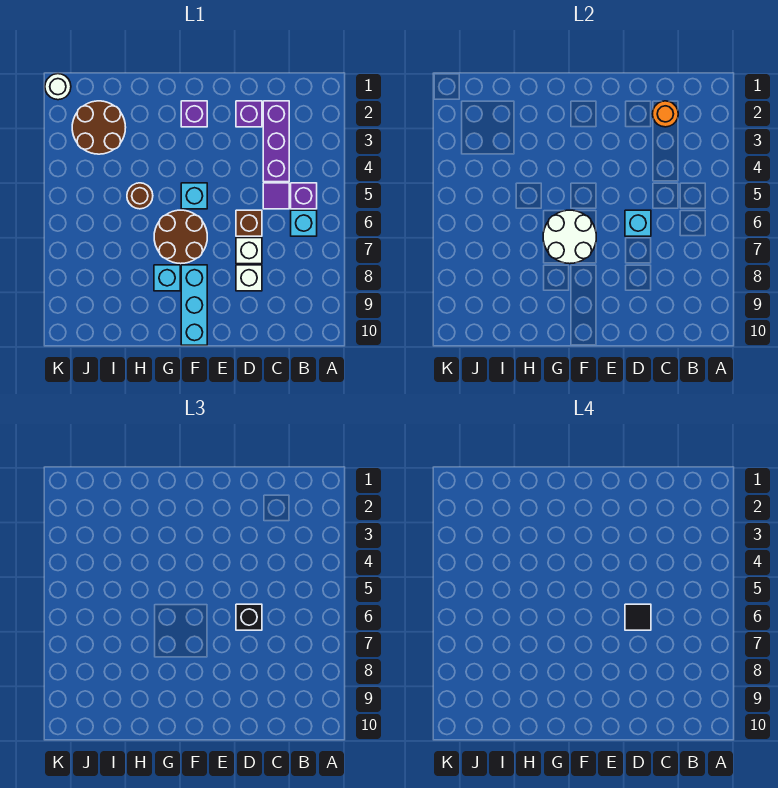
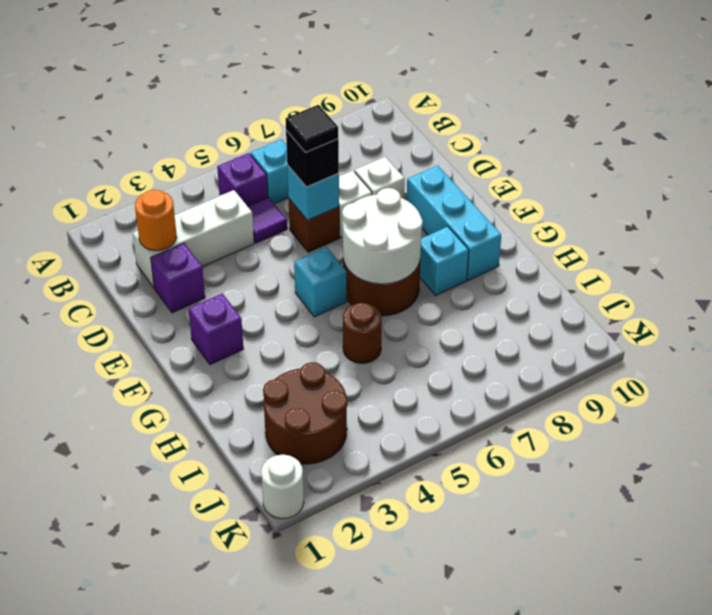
purple brick C2:C4 level 1 -> white brick C2:C4 level 1
cyan brick F8:F10 level 1 -> cyan brick E9:G9 level 1

